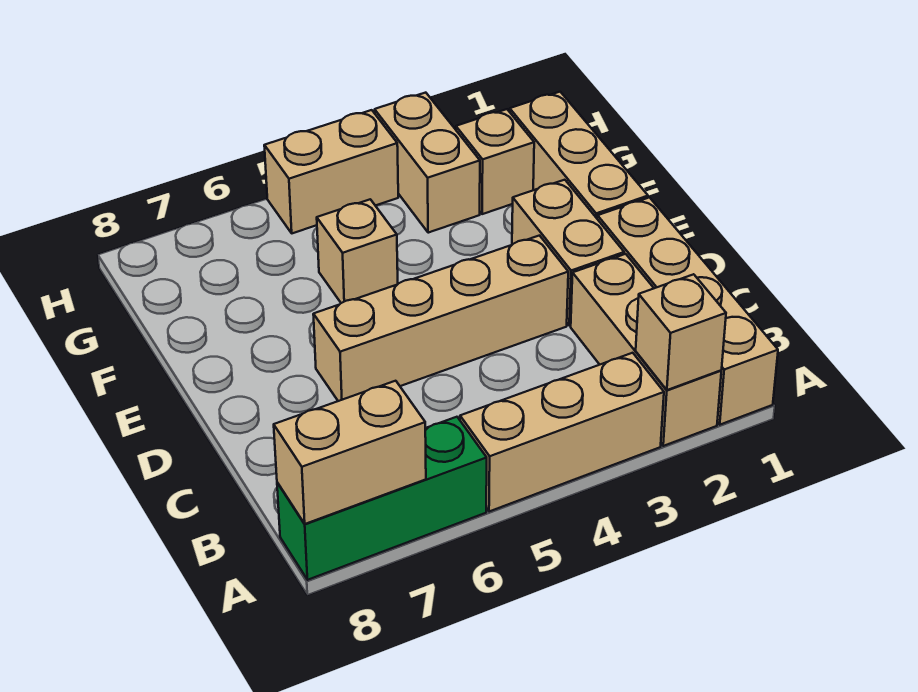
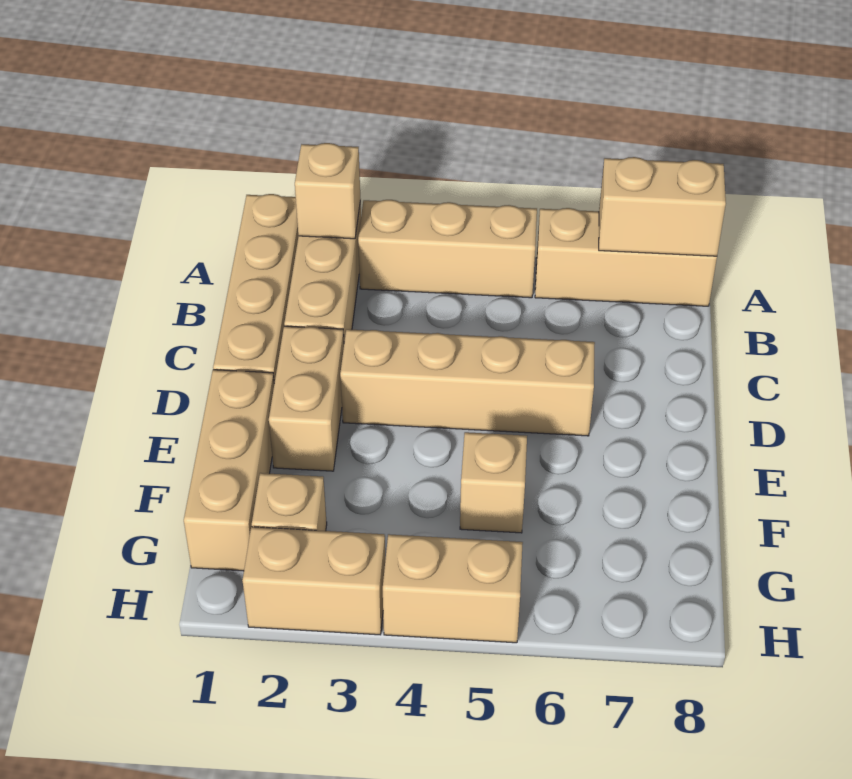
green brick A6:A8 level 1 -> tan brick A6:A8 level 1
tan brick G3:H3 level 1 -> tan brick H2:H3 level 1

